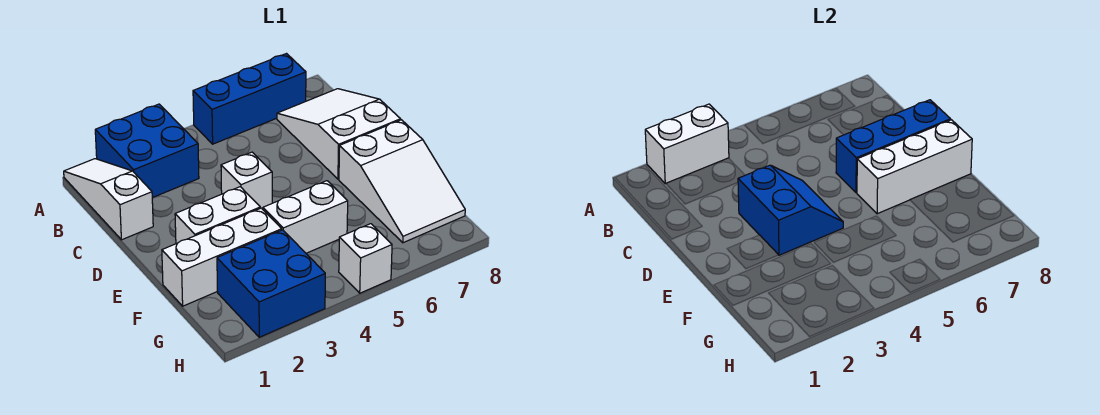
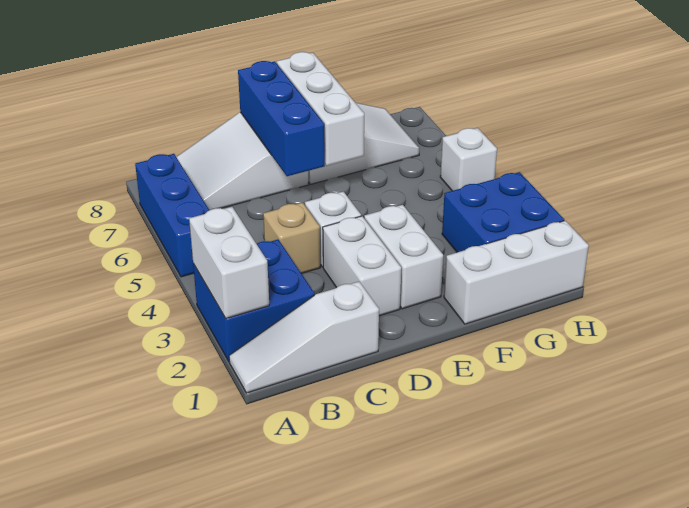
none -> tan brick C4 level 1
blue slope D3:E4 level 2 top 3 -> none
white brick F1:F3 level 1 -> white brick F1:H1 level 1
white brick F4:F5 level 1 -> white brick D2:D3 level 1

